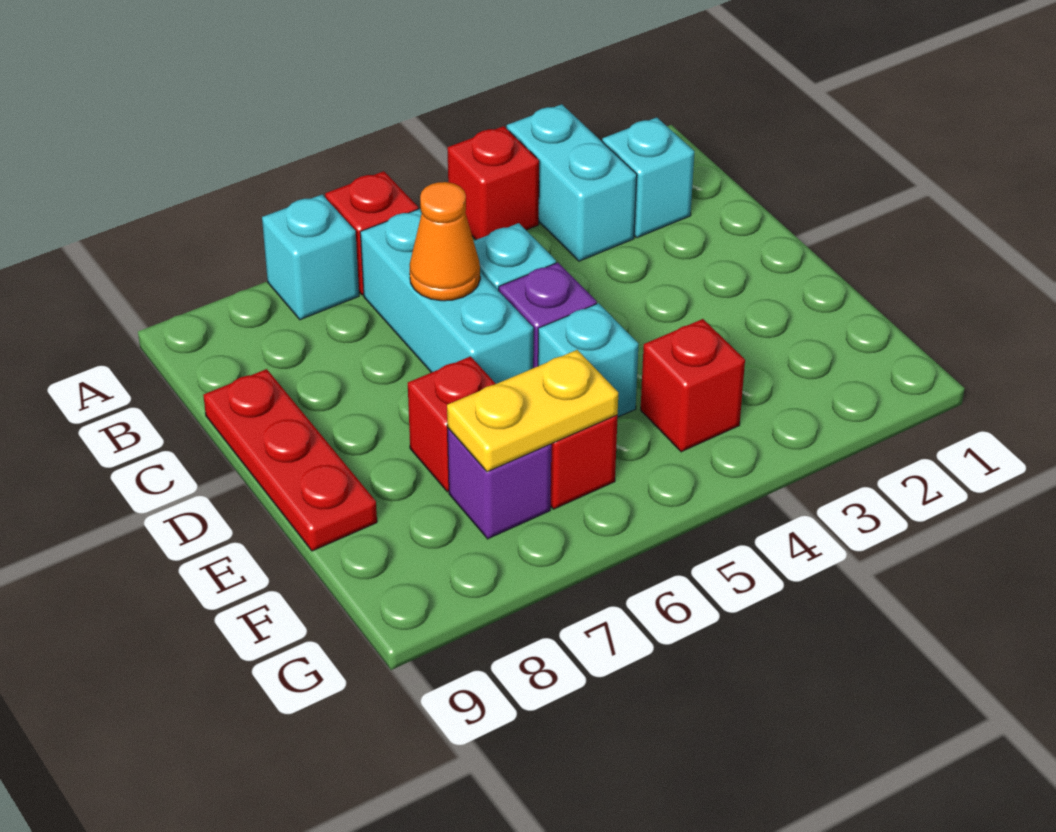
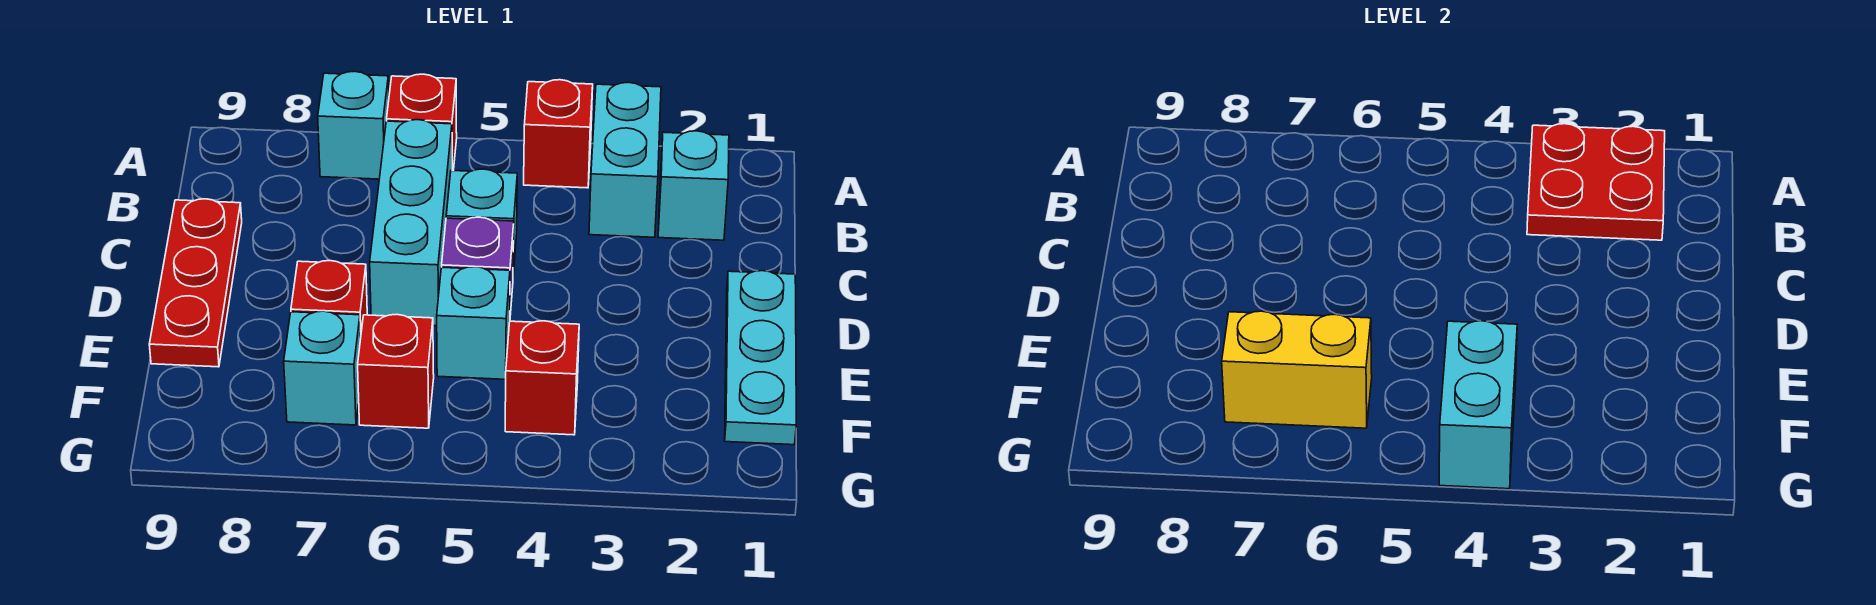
none -> red plate A2:B3 level 2
orange cone C6 level 2 -> none
none -> cyan plate D1:F1 level 1
none -> cyan brick F4:G4 level 2
yellow plate F6:F7 level 2 -> yellow brick F6:F7 level 2
purple brick F7 level 1 -> cyan brick F7 level 1

